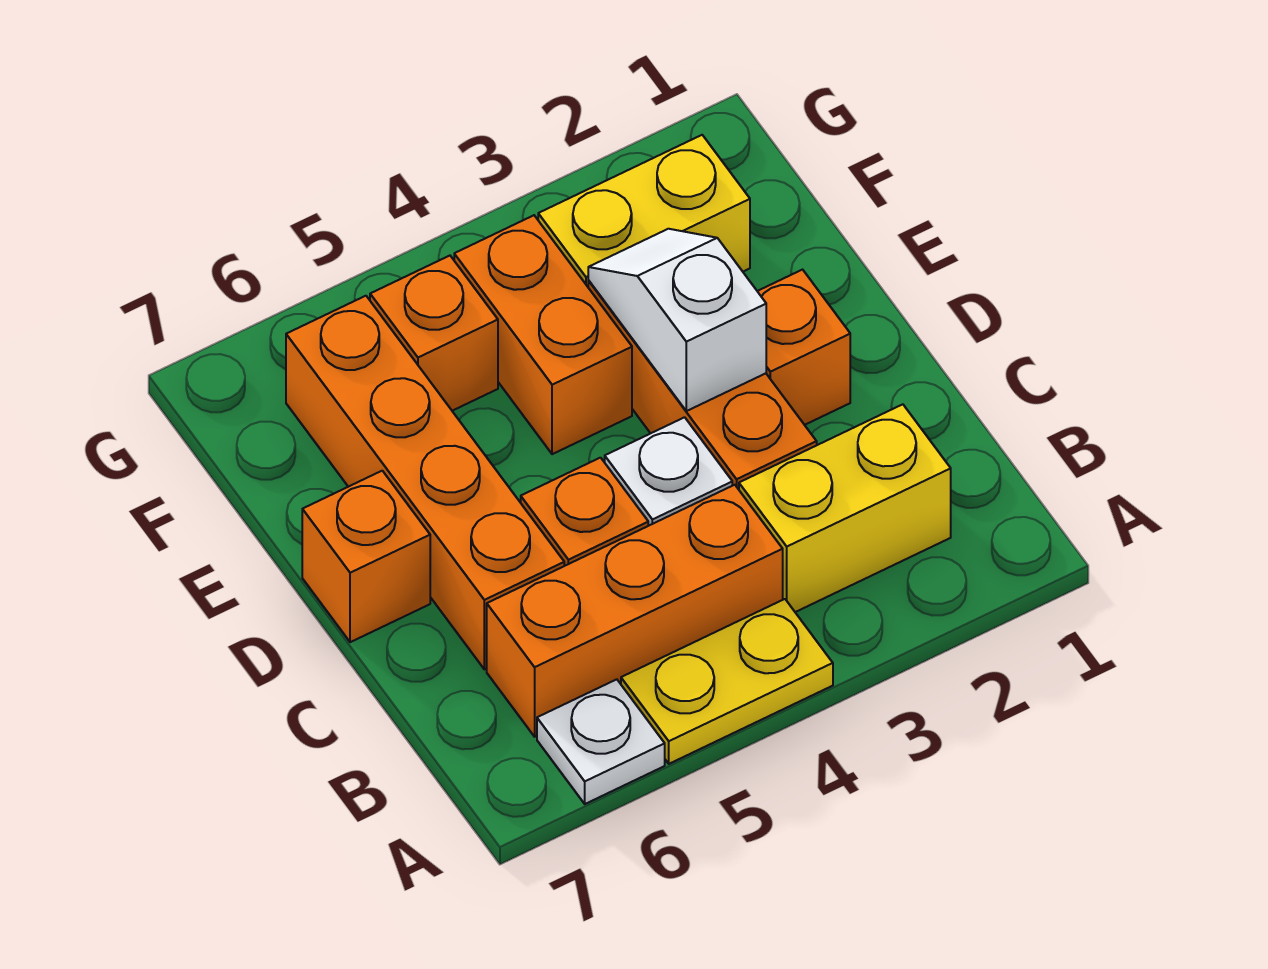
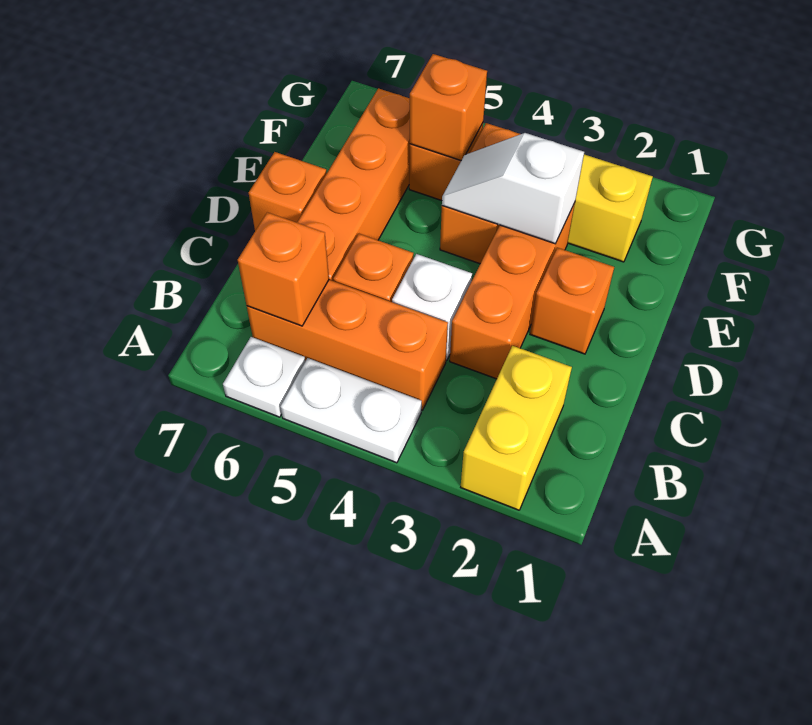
yellow plate A4:A5 level 1 -> white plate A4:A5 level 1
yellow brick B2:B3 level 1 -> yellow brick A2:B2 level 1
none -> orange brick B6 level 2
white slope D3:E3 level 2 top D -> white slope E3:E4 level 2 top 3
none -> orange brick F5 level 2

